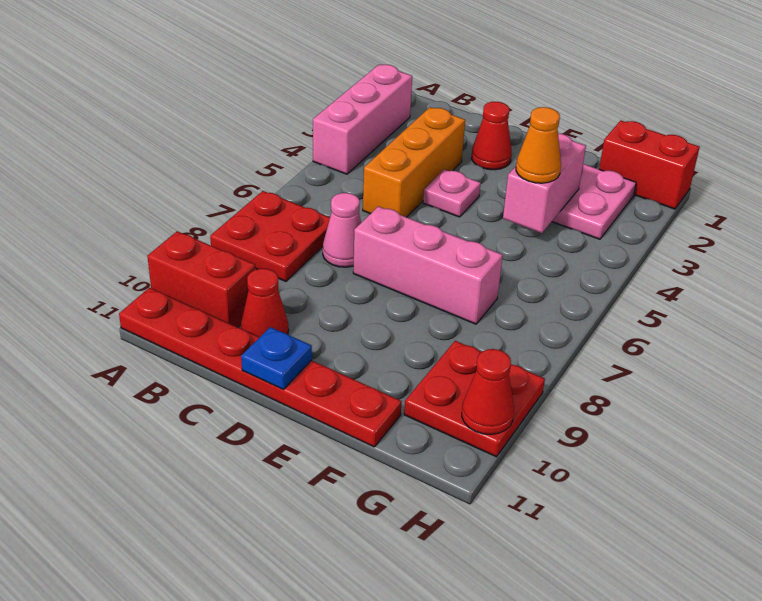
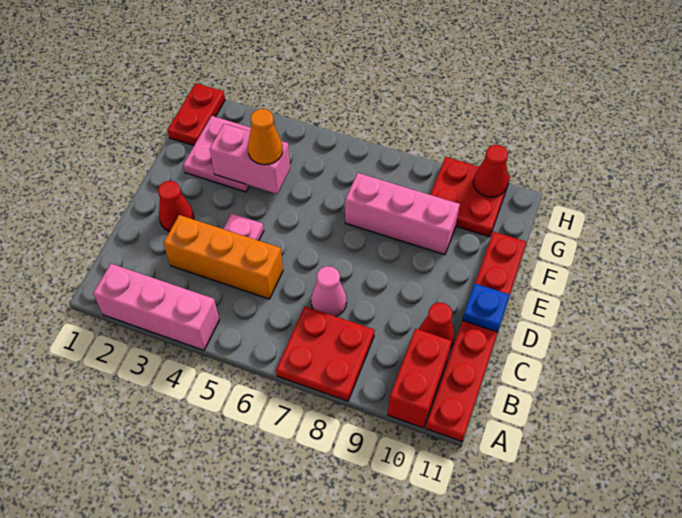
pink brick D7:F7 level 1 -> pink brick F7:F9 level 1
red brick G1:H1 level 1 -> red plate G1:H1 level 1

